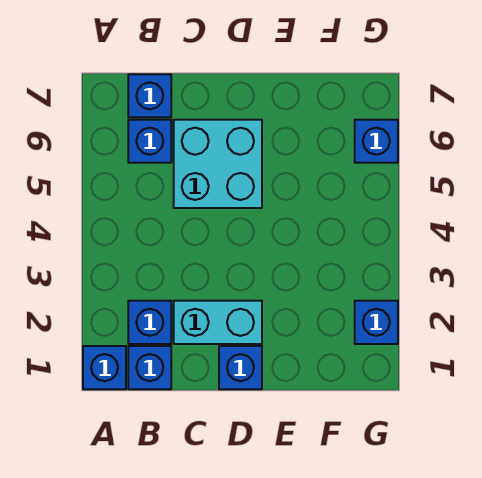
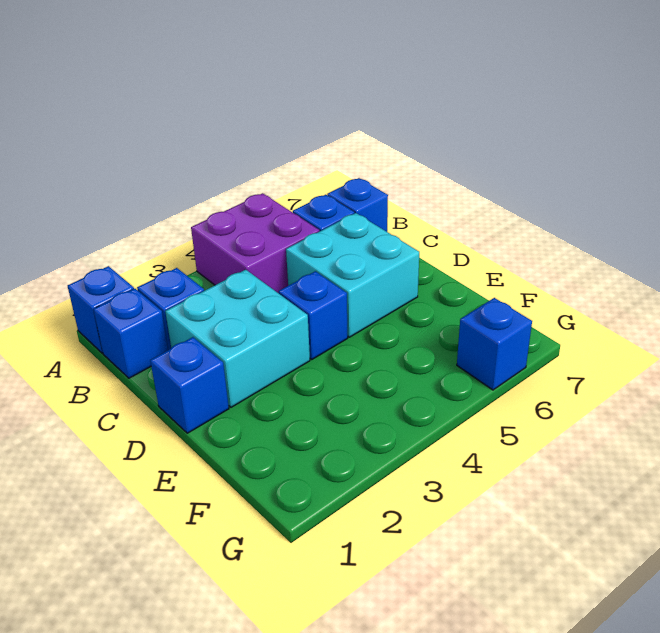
none -> purple brick A4:B5 level 1
cyan brick C2:D2 level 1 -> cyan brick C2:D3 level 1
blue brick G2 level 1 -> blue brick D4 level 1

